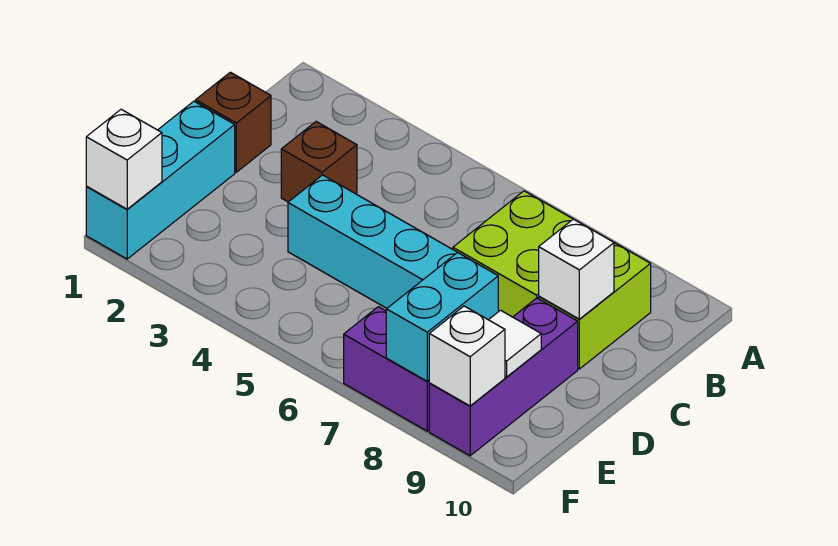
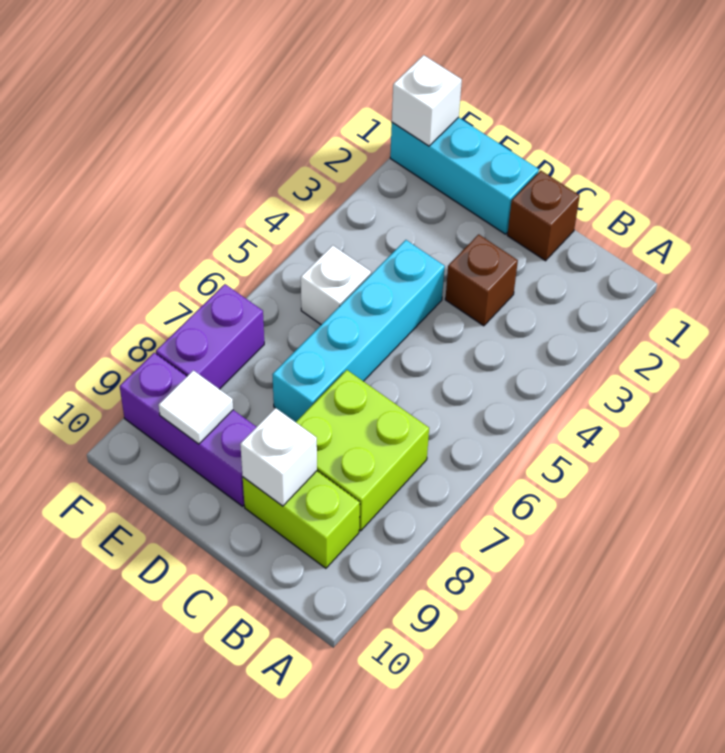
cyan brick E8:F8 level 2 -> none
white brick F9 level 2 -> white brick E5 level 1

